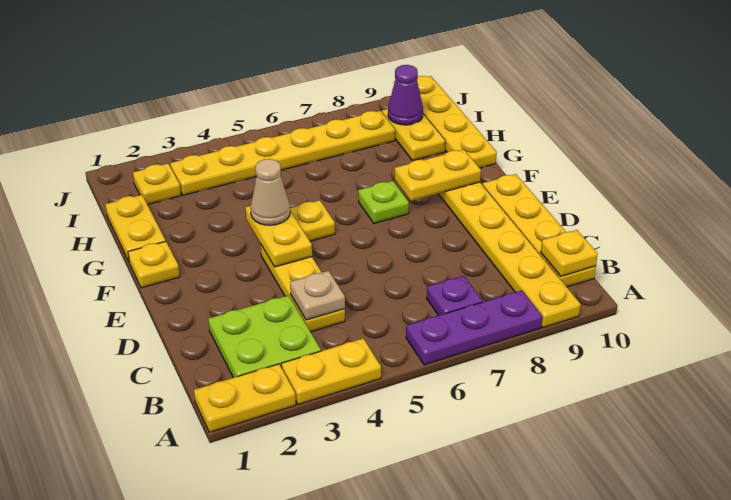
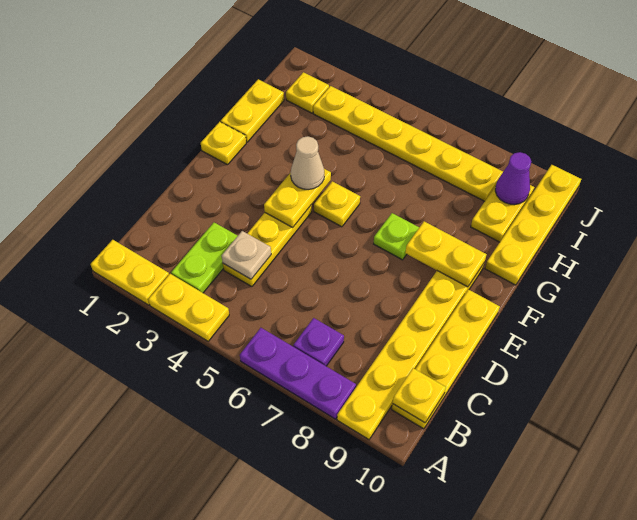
lime plate B2:C3 level 1 -> lime plate B3:C3 level 1

